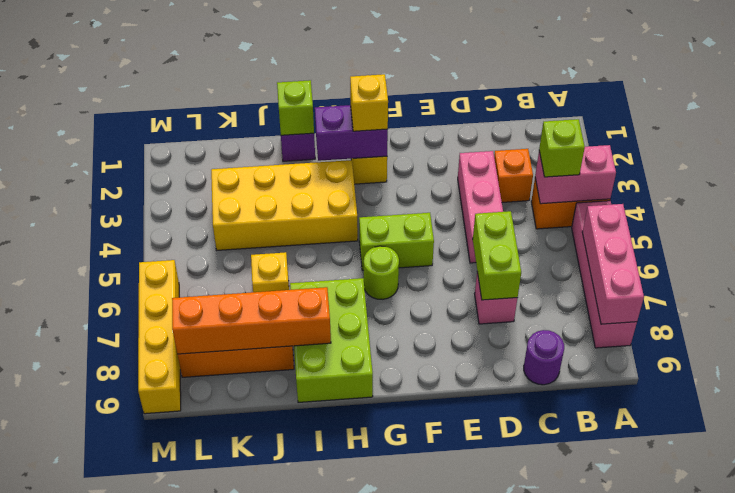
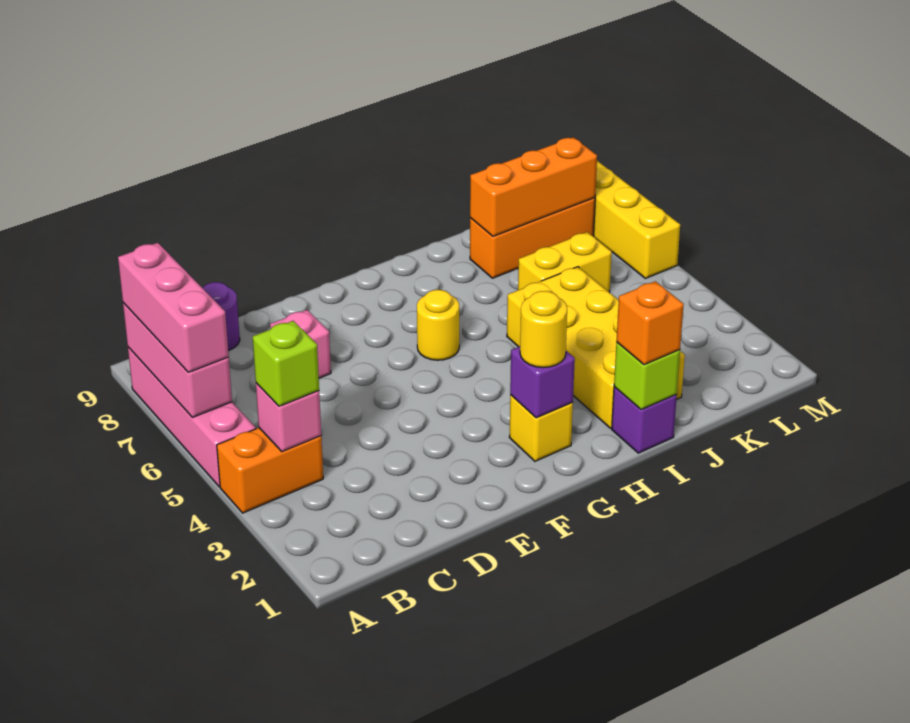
pink brick A4:B4 level 2 -> pink brick B4 level 2
orange brick C3 level 1 -> orange brick I1 level 3
pink brick D3:D5 level 1 -> pink brick A6:A8 level 3
lime brick D6:D7 level 2 -> none
lime brick F5:G5 level 1 -> none
purple brick G2:H2 level 2 -> purple brick G2 level 2
yellow brick G2 level 3 -> yellow round brick G2 level 3
lime round brick G6 level 1 -> yellow round brick G6 level 1
yellow brick H3:K4 level 1 -> yellow brick I2:J5 level 1
lime brick H7:I9 level 1 -> none
orange brick I8:L8 level 2 -> orange brick J8:L8 level 2
yellow brick J6 level 1 -> yellow brick J6:K6 level 1

